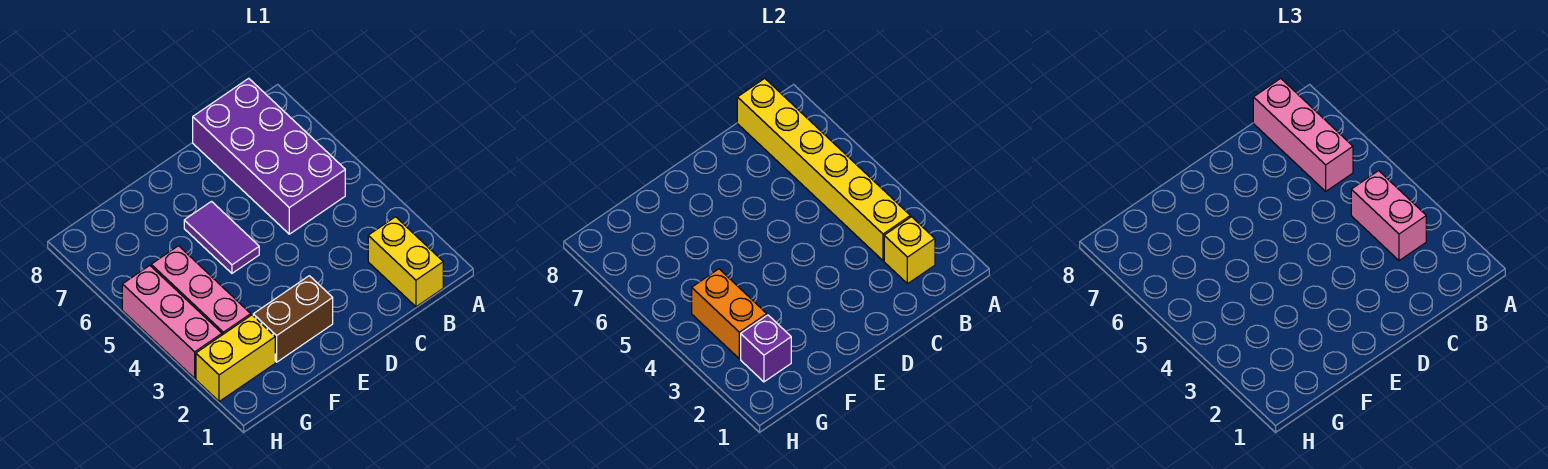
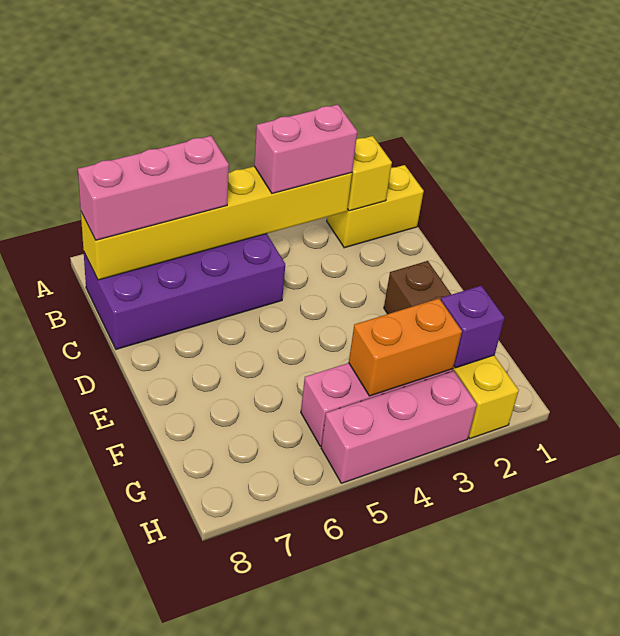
purple tile E5:E6 level 1 -> none

